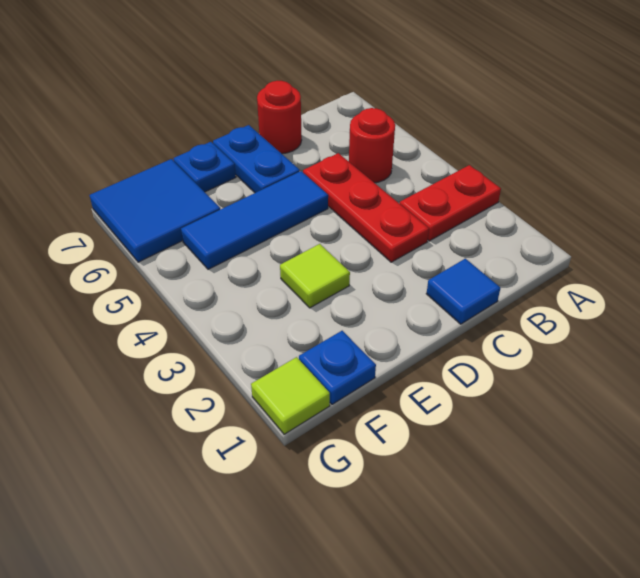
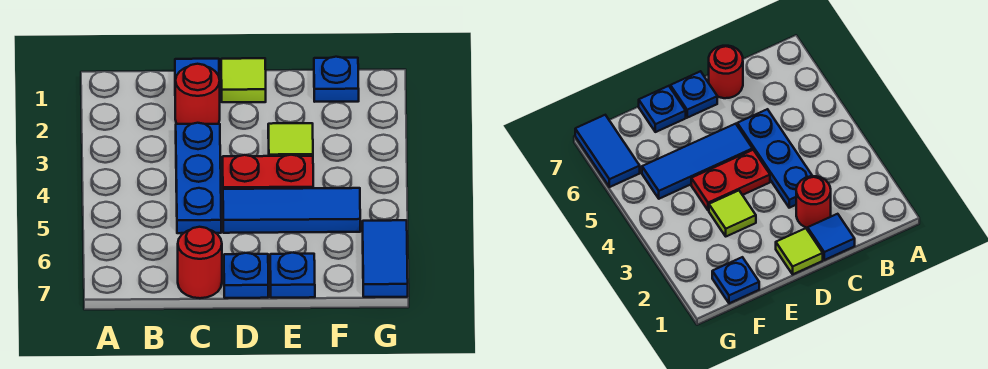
red plate A3:B3 level 1 -> red plate D4:E4 level 1
red round brick B5 level 1 -> red round brick C2 level 1
red plate C3:C5 level 1 -> blue plate C3:C5 level 1
blue plate D6:D7 level 1 -> blue plate D7 level 1
blue tile F6:G7 level 1 -> blue tile G6:G7 level 1
lime tile G1 level 1 -> lime tile D1 level 1

